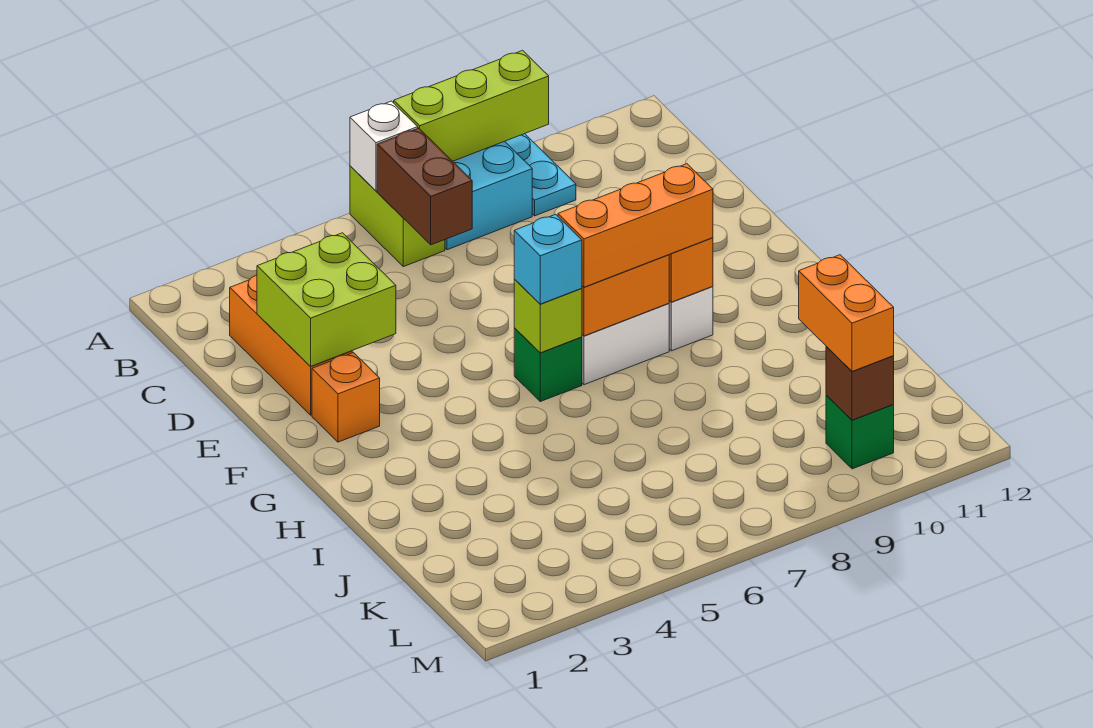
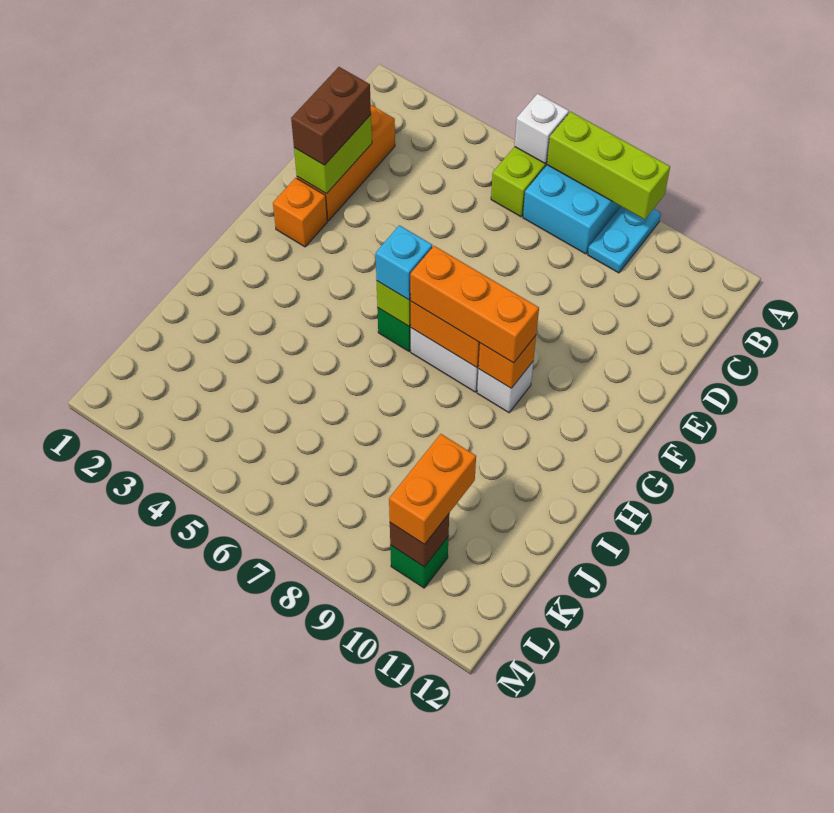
brown brick B6:C6 level 2 -> brown brick D2:E2 level 3
lime brick D2:E3 level 2 -> lime brick D2:E2 level 2

